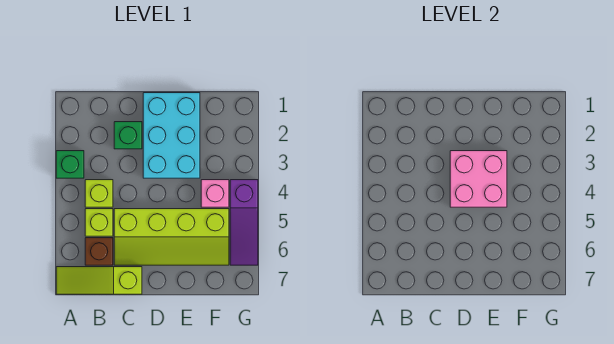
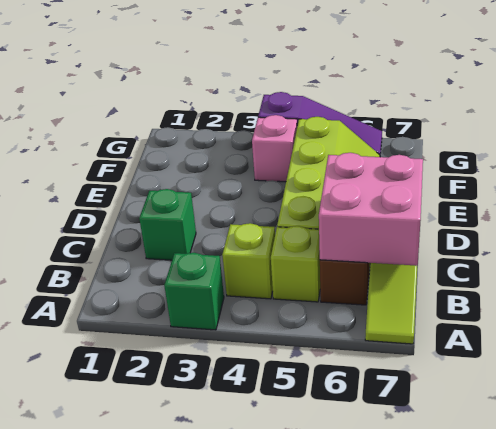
cyan brick D1:E3 level 1 -> none
pink brick D3:E4 level 2 -> pink brick B6:C7 level 2

